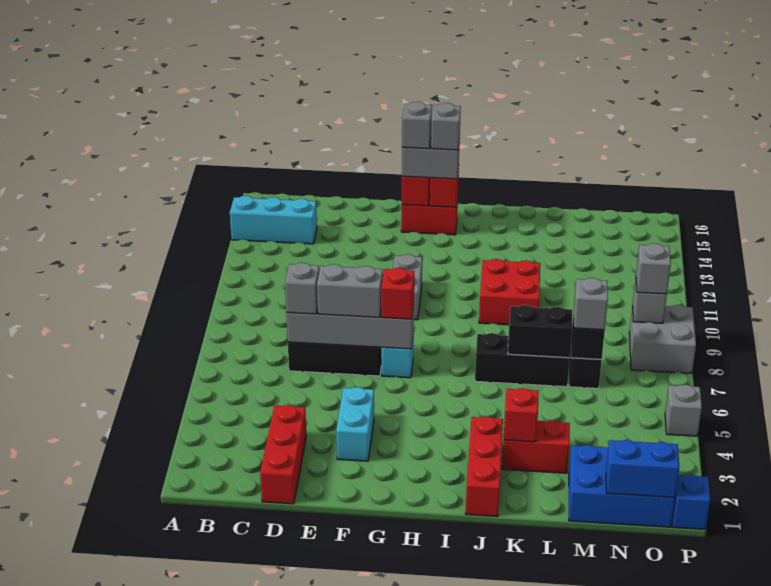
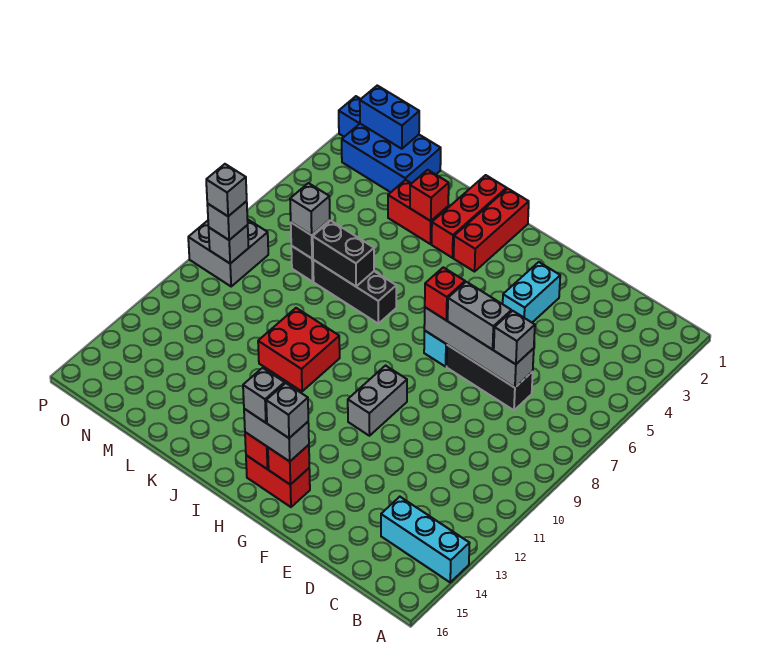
red brick D1:D3 level 1 -> red brick I1:I3 level 1
grey brick P5 level 1 -> grey brick O9 level 4

